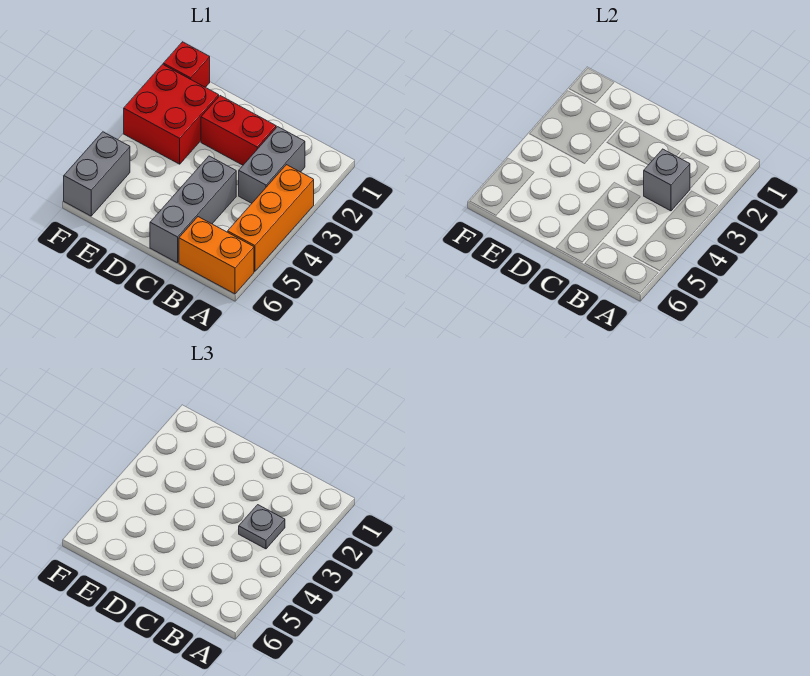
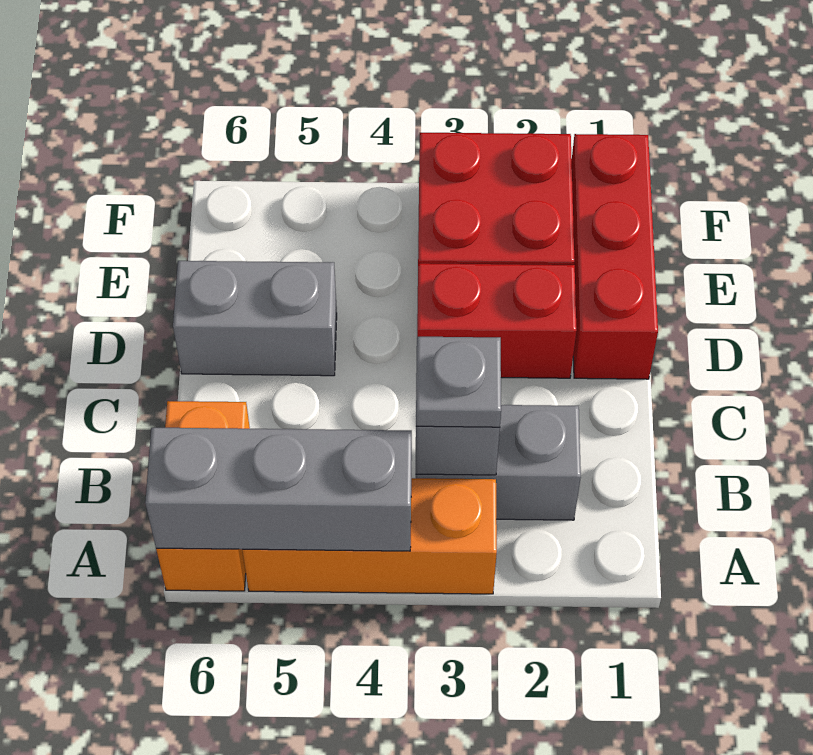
red brick C2:D2 level 1 -> red brick D2:D3 level 1
grey brick C4:C6 level 1 -> grey brick A4:A6 level 2
red brick F1 level 1 -> red brick D1:F1 level 1
grey brick F5:F6 level 1 -> grey brick D5:D6 level 1

